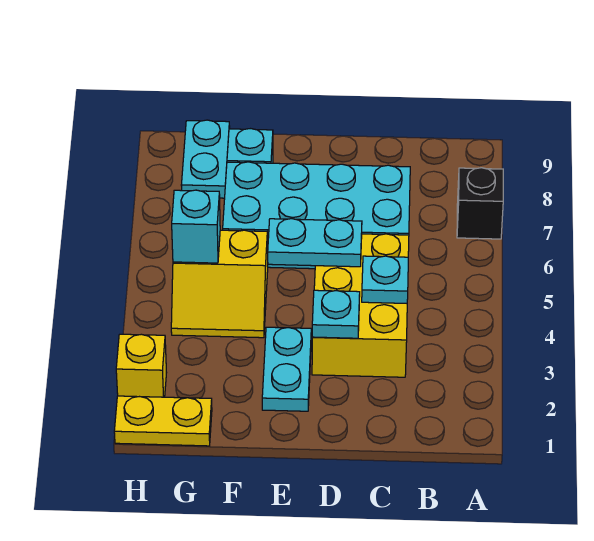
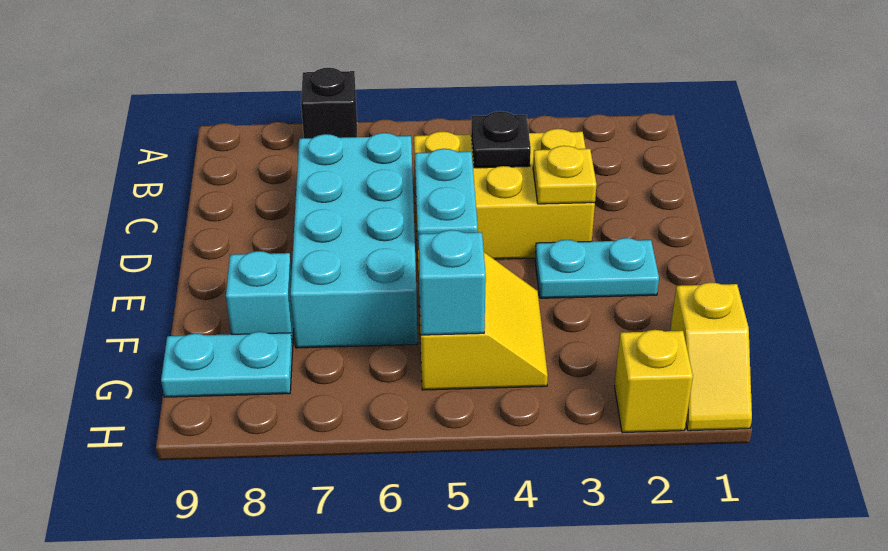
cyan plate C4 level 2 -> black plate C4 level 2
cyan plate D3 level 2 -> yellow plate D3 level 2
yellow plate G1:H1 level 1 -> yellow slope G1:H1 level 1 top G

